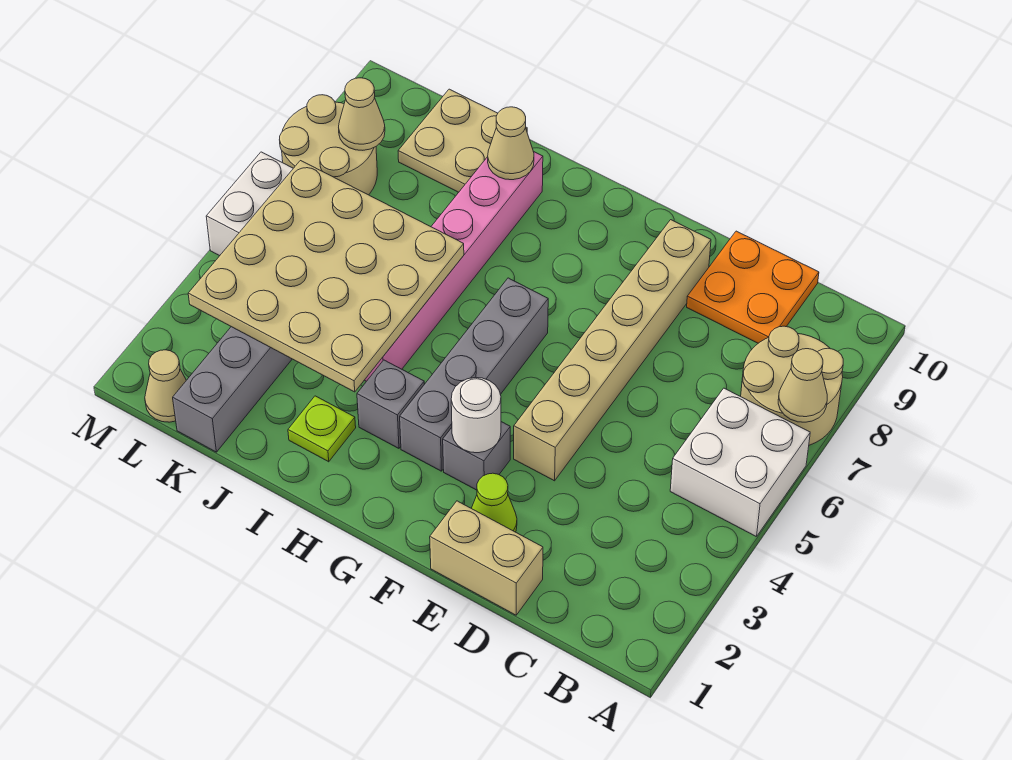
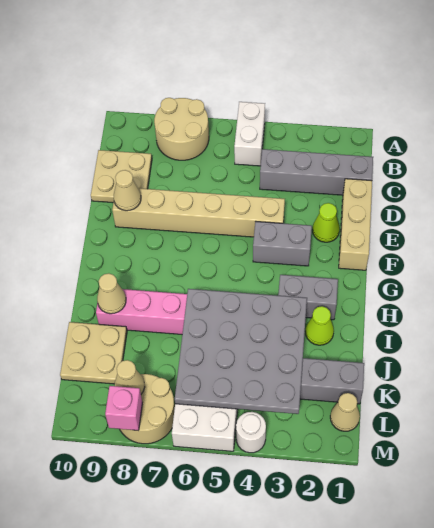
white brick A5:B6 level 1 -> white brick A5:B5 level 1
tan cone A7 level 2 -> tan cone E9 level 2
orange plate C9:D10 level 1 -> tan plate C9:D10 level 1
tan brick D1:E1 level 1 -> tan brick D1:F1 level 1
grey brick F3 level 1 -> grey brick F3:F4 level 1
white round brick F3 level 2 -> white round brick M4 level 1
grey brick G3:G6 level 1 -> grey brick C1:C4 level 1
grey brick H3 level 1 -> grey brick H2:H3 level 1
lime plate I2 level 1 -> lime cone I2 level 1
tan plate I3:L6 level 2 -> grey plate I3:L6 level 2
none -> pink brick M8 level 2

